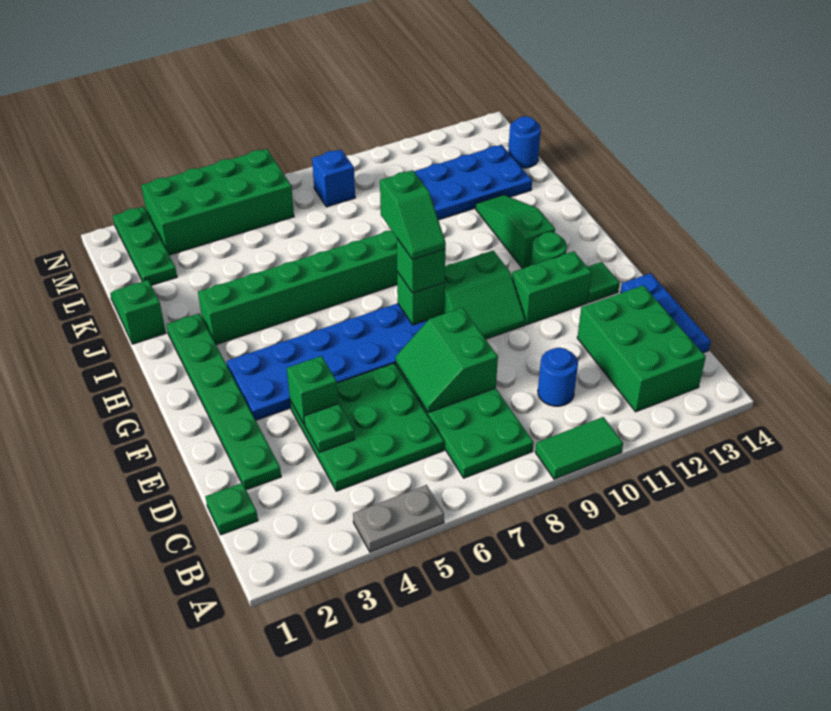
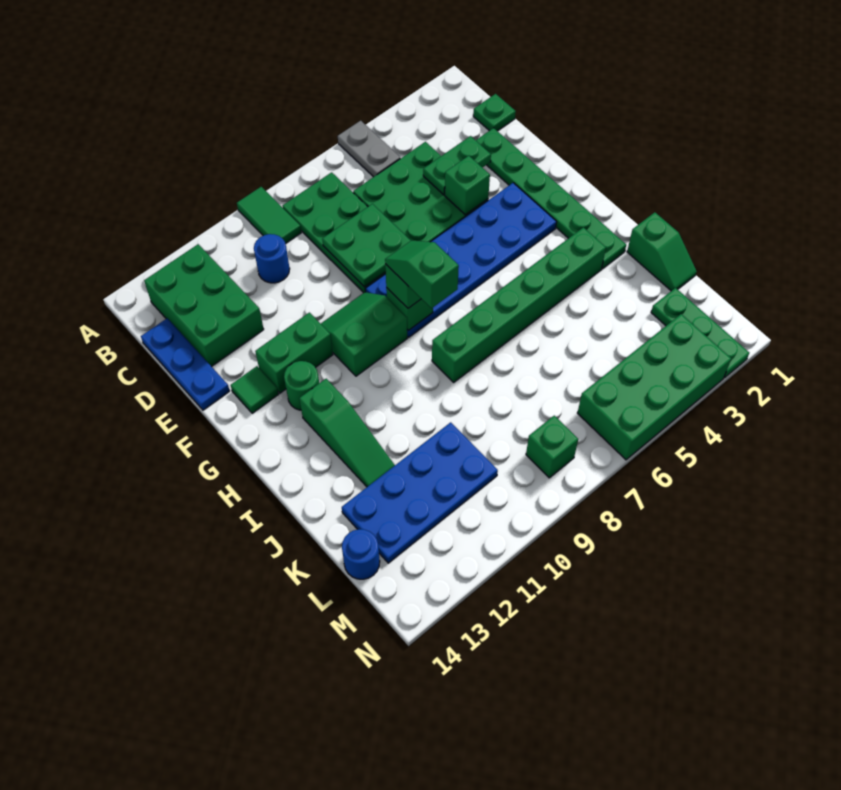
grey plate A4:A5 level 1 -> grey plate A5:B5 level 1
green tile A9:A10 level 1 -> green tile A9:B9 level 1
green plate D4 level 2 -> green plate D3:D4 level 2
green slope D7:E8 level 2 top 8 -> green plate D7:E8 level 2
blue brick M8 level 1 -> green brick M8 level 1

